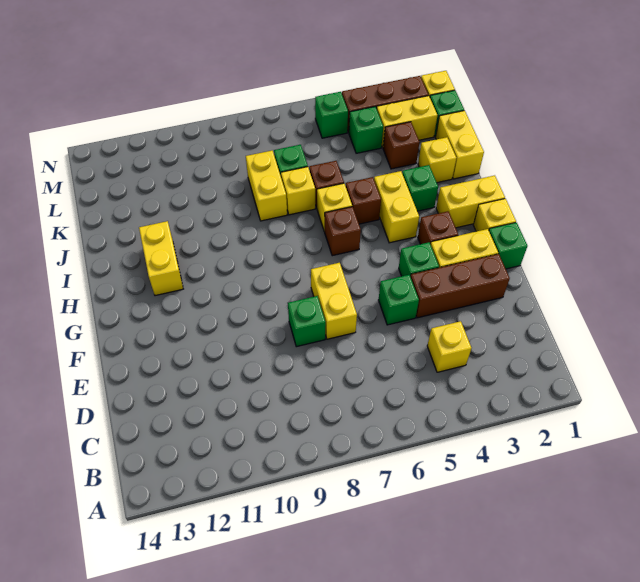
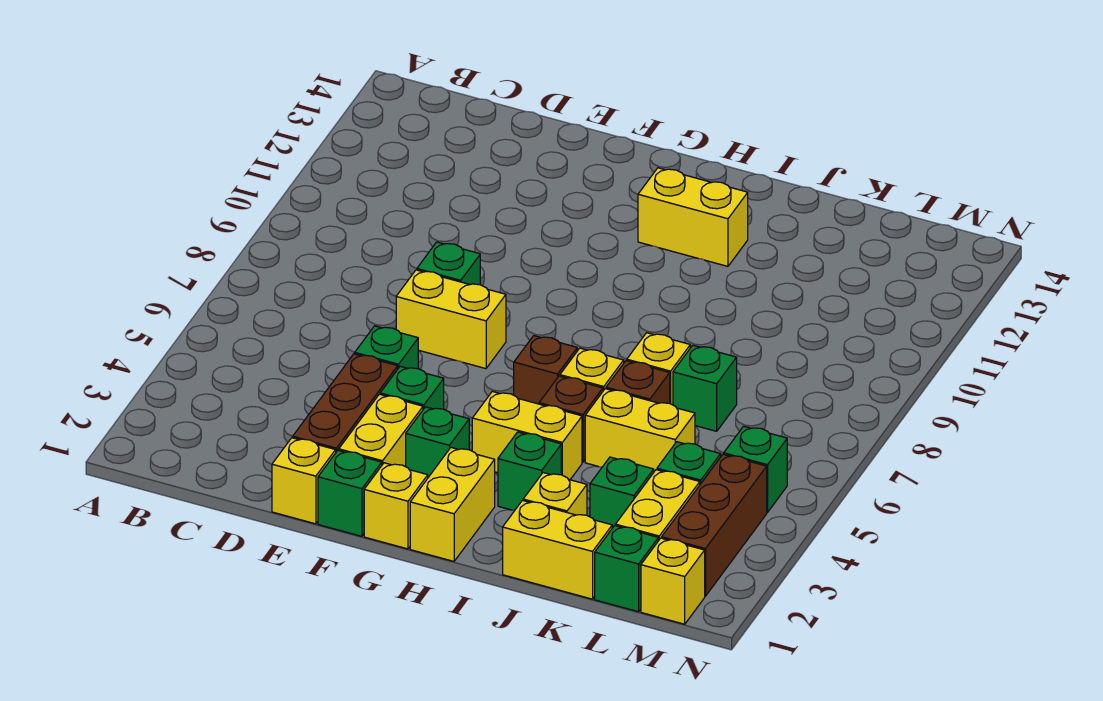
yellow brick C4 level 1 -> yellow brick E1 level 1
brown brick G3 level 1 -> green brick G3 level 1
yellow brick J8:K8 level 1 -> yellow brick J5:K5 level 1
brown brick K3 level 1 -> green brick K3 level 1

